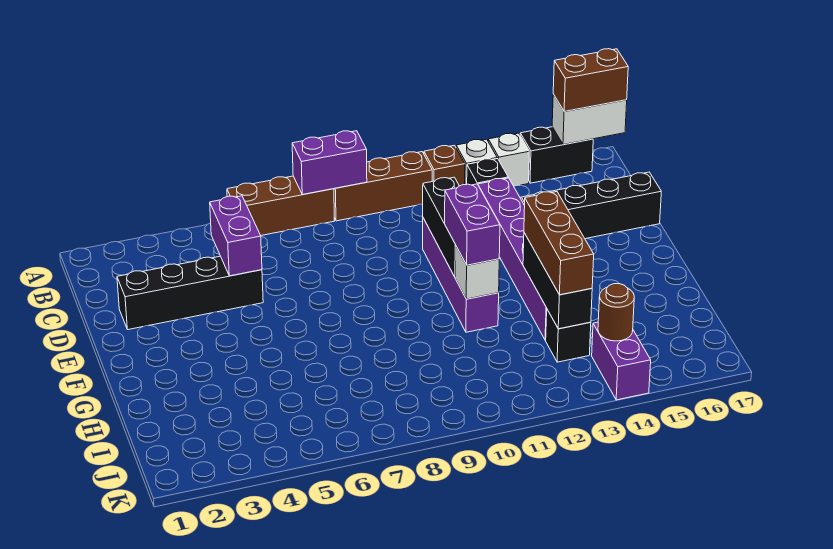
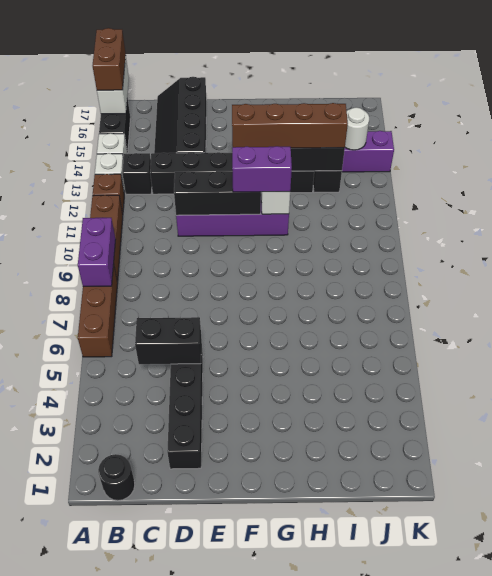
none -> black round brick B1 level 1
purple brick C5:D5 level 2 -> black brick C5:D5 level 2
purple brick C13:H13 level 1 -> black brick C13:H13 level 1
brown brick G13:I13 level 3 -> brown brick F13:I13 level 3
brown round brick J14 level 2 -> white round brick J14 level 2

